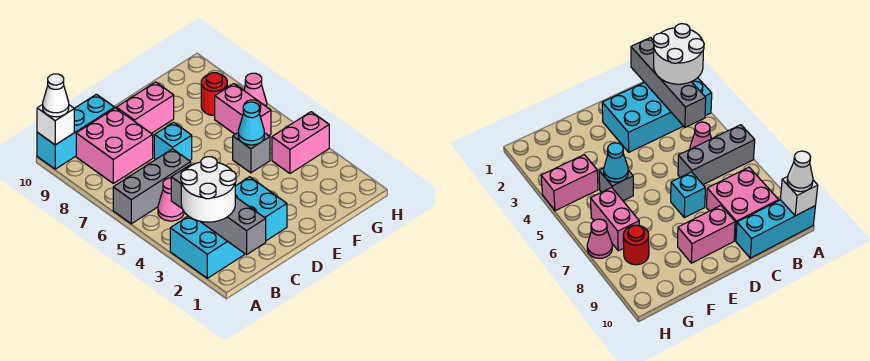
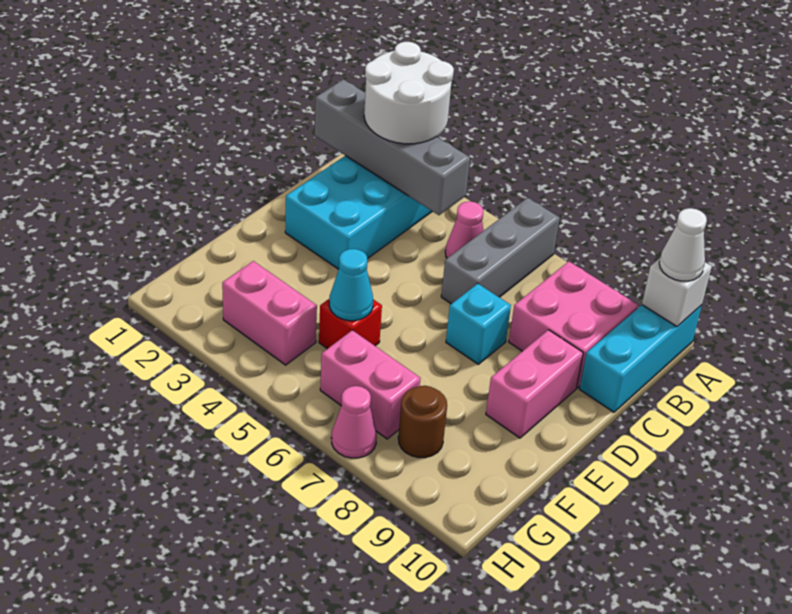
grey brick F5 level 1 -> red brick F5 level 1
pink brick G4:H4 level 1 -> pink brick G3:G4 level 1
red round brick G8 level 1 -> brown round brick G8 level 1

